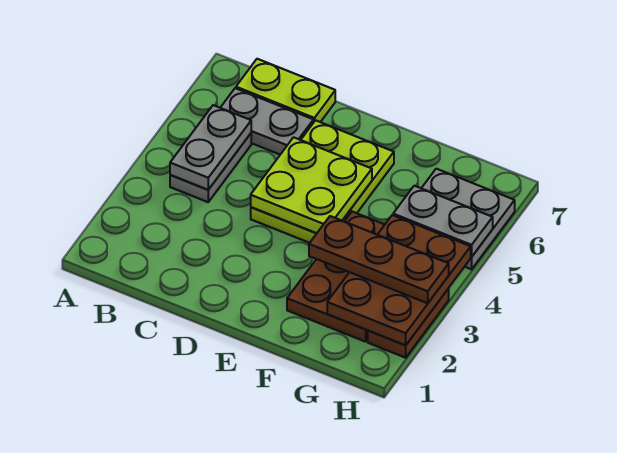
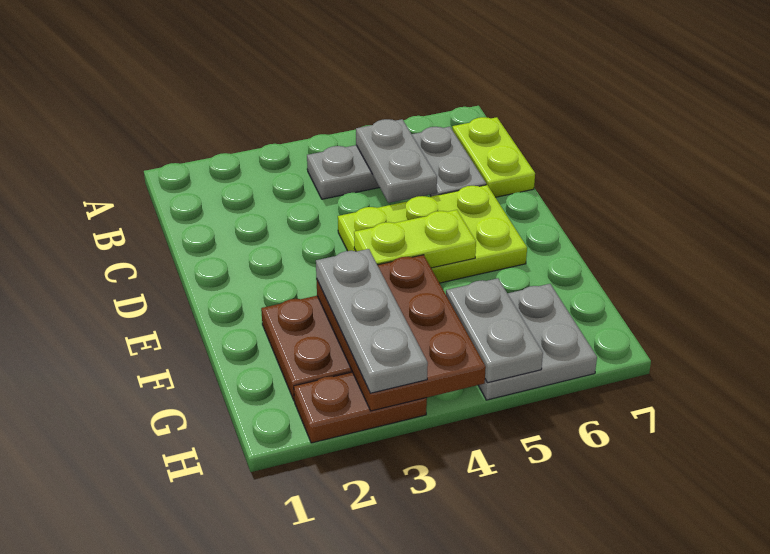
grey plate B4:B5 level 2 -> grey plate B5:C5 level 2
lime plate D4:E5 level 2 -> lime plate E4:E5 level 2
brown plate F3:H3 level 3 -> grey plate F3:H3 level 3
brown plate G2:H4 level 2 -> brown plate F3:H4 level 2

